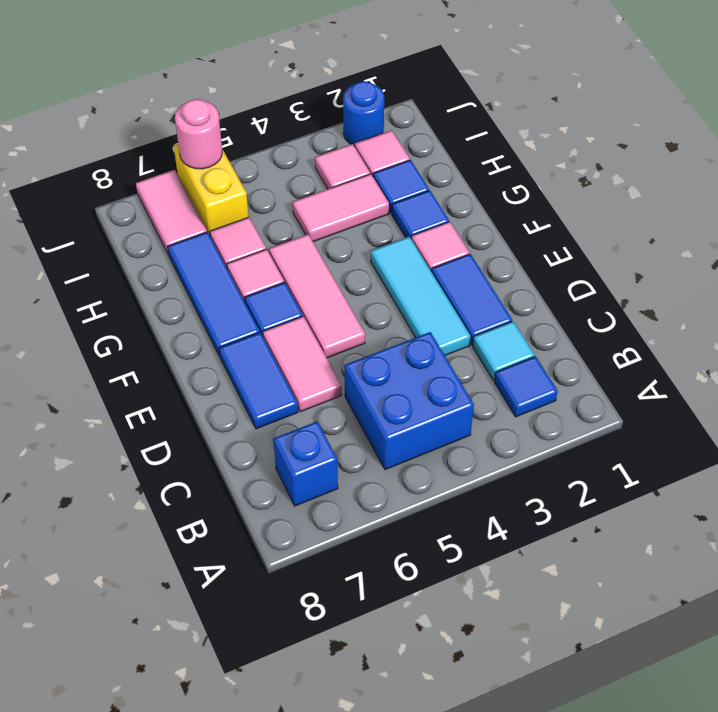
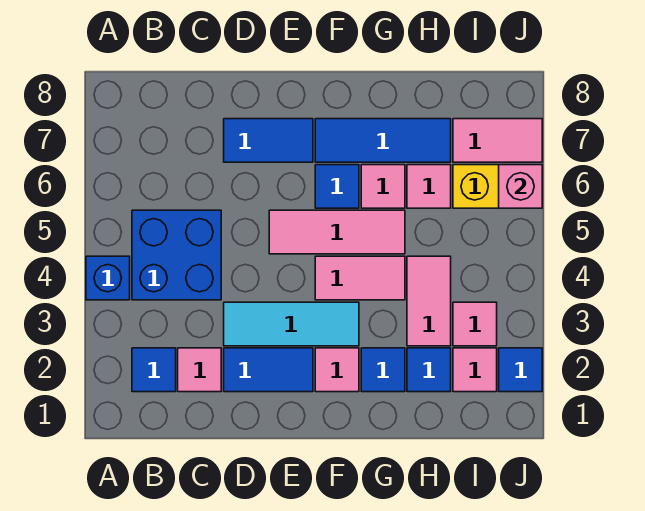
blue brick B7 level 1 -> blue brick A4 level 1
cyan tile C2 level 1 -> pink tile C2 level 1
pink tile D6:E6 level 1 -> pink tile F4:G4 level 1
blue round brick J2 level 1 -> blue tile J2 level 1
pink round brick J6 level 2 -> pink brick J6 level 2

